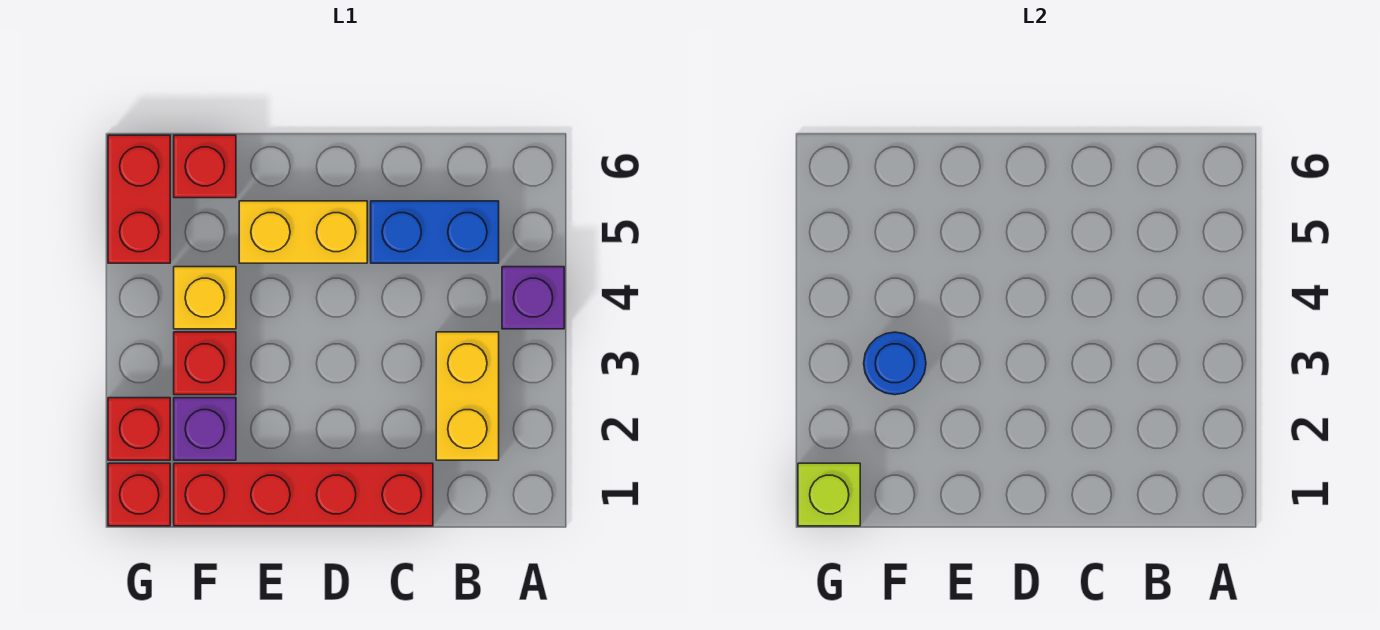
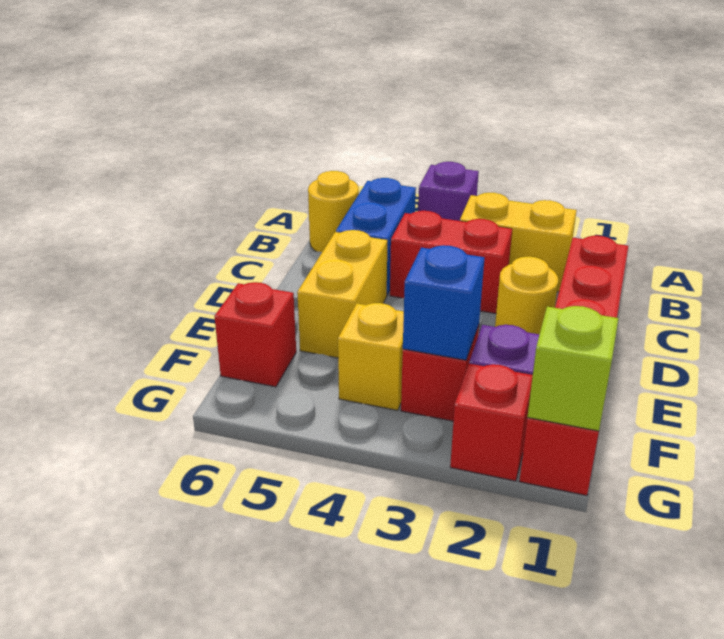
none -> yellow round brick B6 level 1
none -> yellow round brick D2 level 1
blue round brick F3 level 2 -> blue brick F3 level 2
red brick G5:G6 level 1 -> red brick C3:C4 level 1

